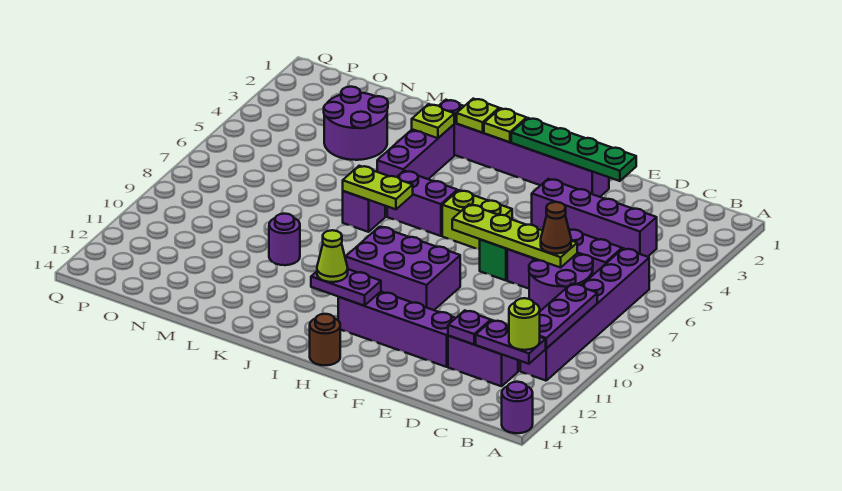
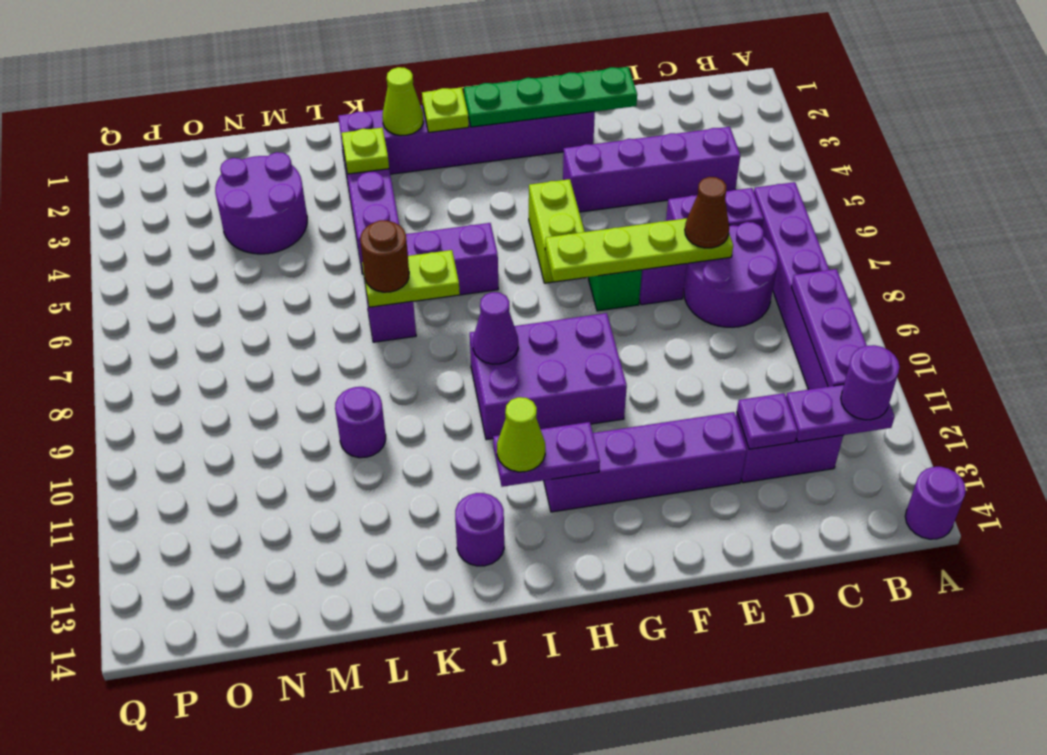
lime round brick B12 level 3 -> purple round brick B12 level 3
lime brick G6:H6 level 1 -> lime brick G5:G6 level 1
brown round brick H14 level 1 -> brown round brick K7 level 3
none -> purple cone I9 level 2
lime plate J2 level 2 -> lime cone J2 level 2
none -> purple round brick J13 level 1

